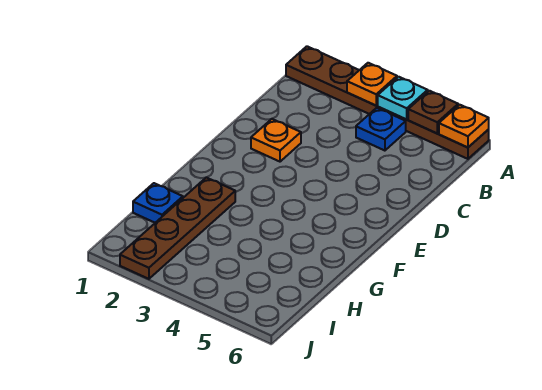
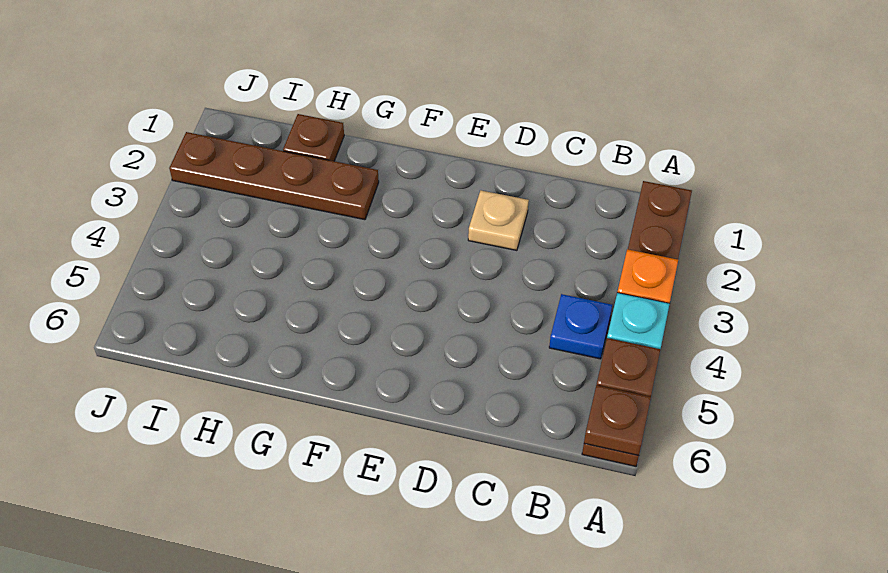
orange plate A6 level 2 -> brown plate A6 level 2
orange plate D2 level 1 -> tan plate D2 level 1
blue plate H1 level 1 -> brown plate H1 level 1

